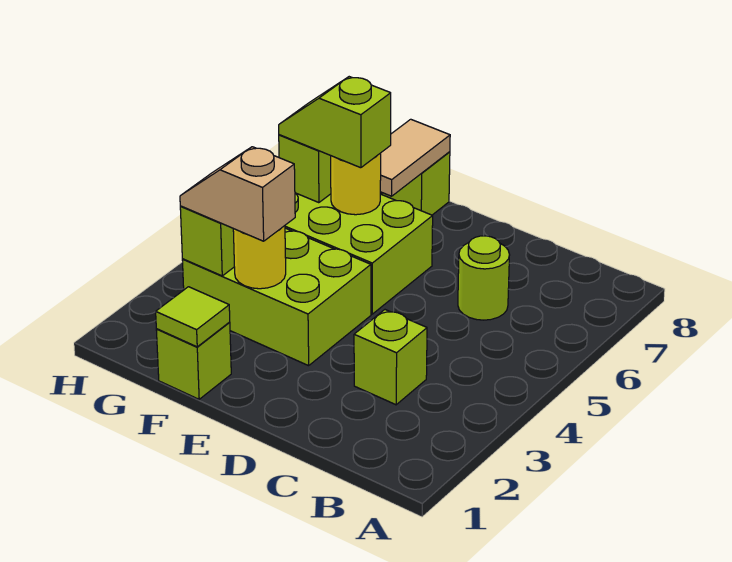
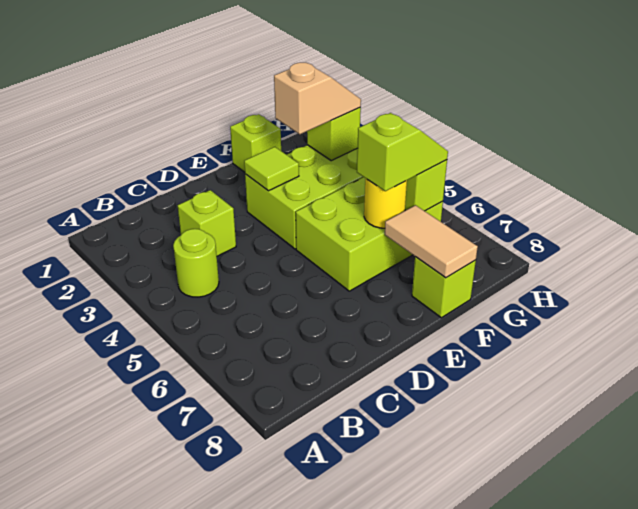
lime round brick C6 level 1 -> lime round brick B4 level 1
lime tile F1 level 2 -> lime tile E3 level 2
yellow round brick F3 level 2 -> none

